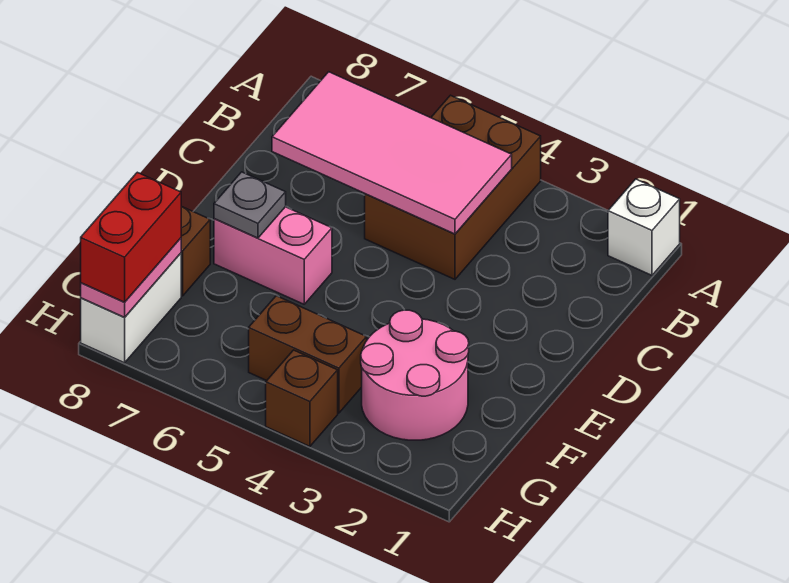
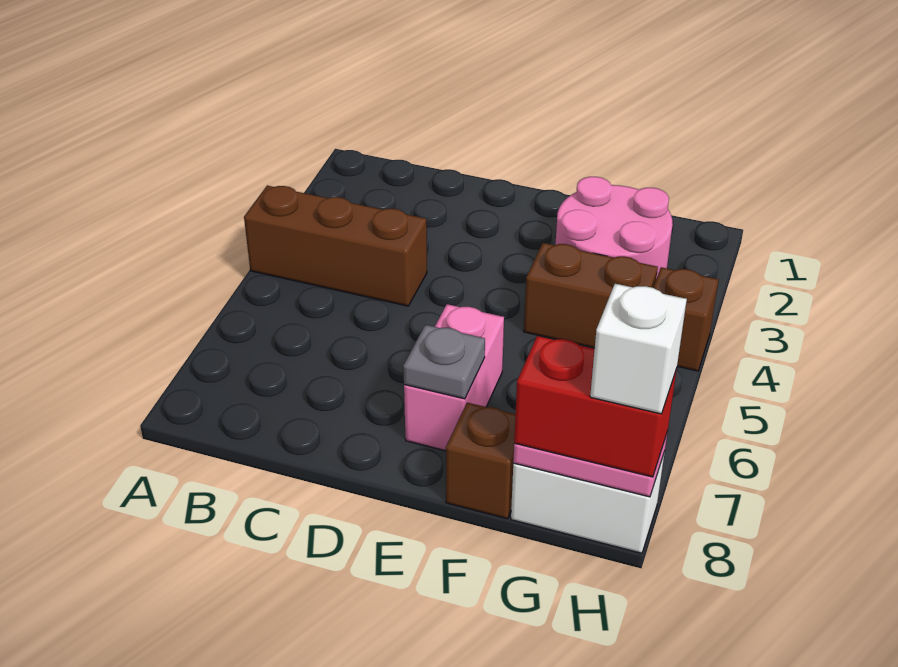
white brick A1 level 1 -> white brick H8 level 4
brown brick A4:C5 level 1 -> brown brick A4:C4 level 1
pink tile B4:C7 level 2 -> none
brown brick G4:G5 level 1 -> brown brick F4:G4 level 1

